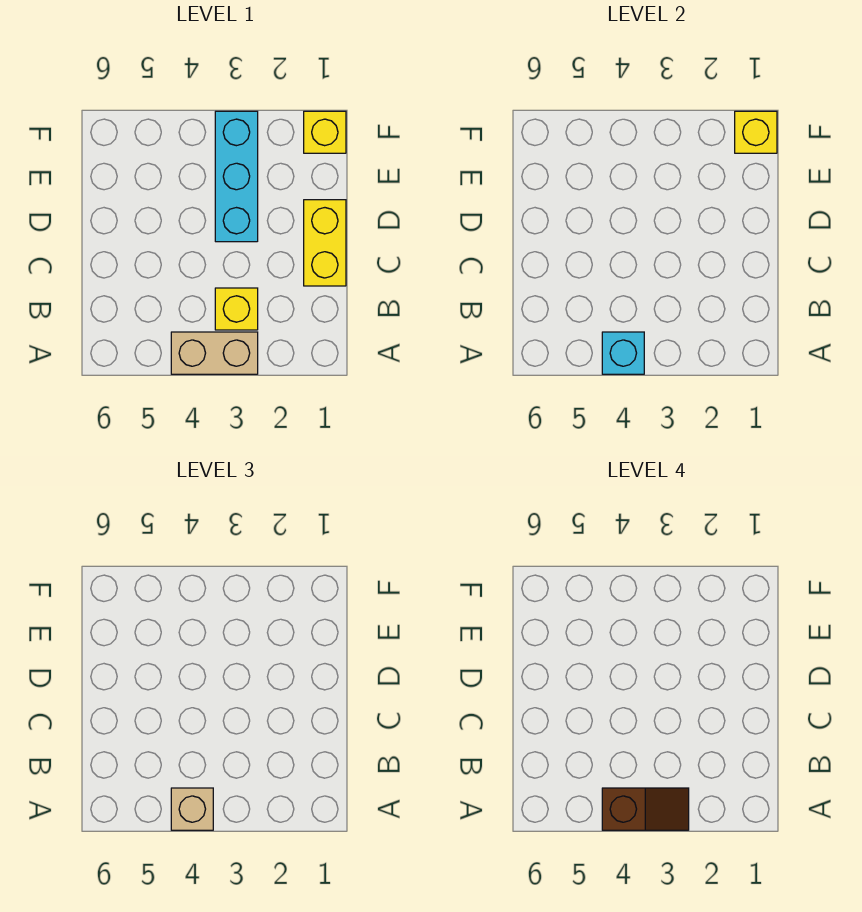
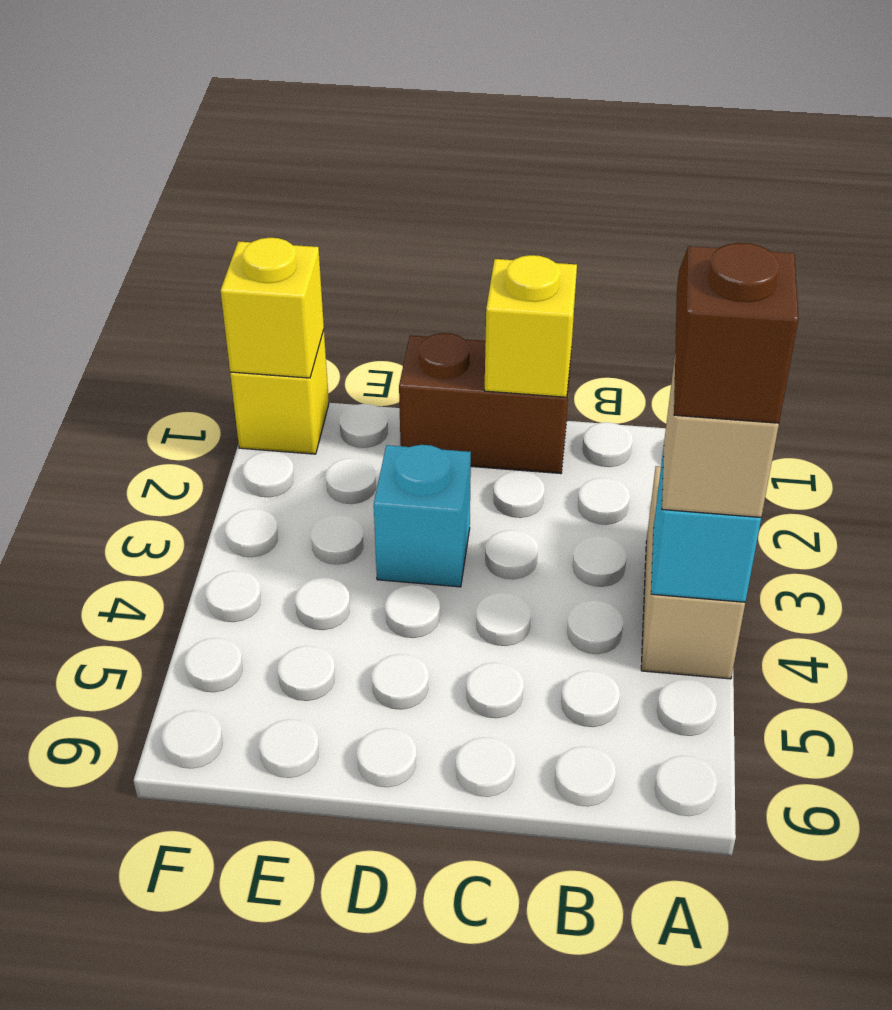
yellow brick B3 level 1 -> yellow brick C1 level 2
yellow brick C1:D1 level 1 -> brown brick C1:D1 level 1
cyan brick D3:F3 level 1 -> cyan brick D3 level 1

